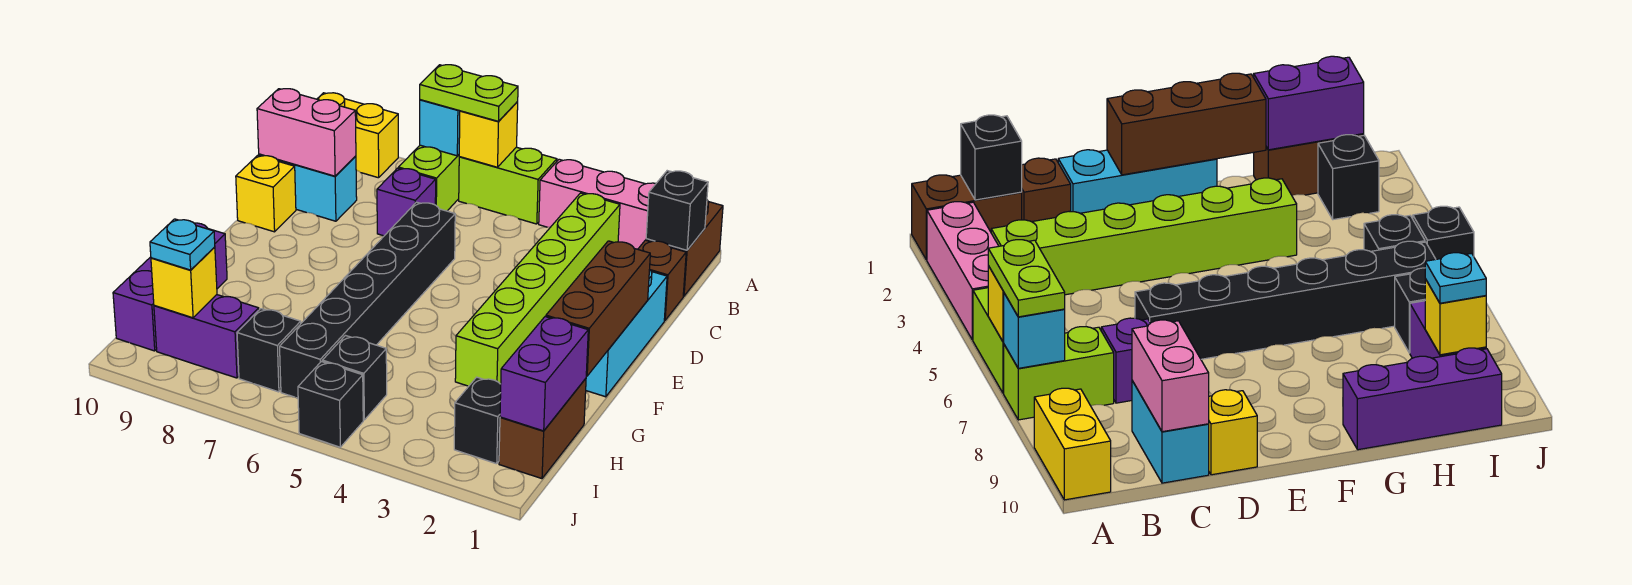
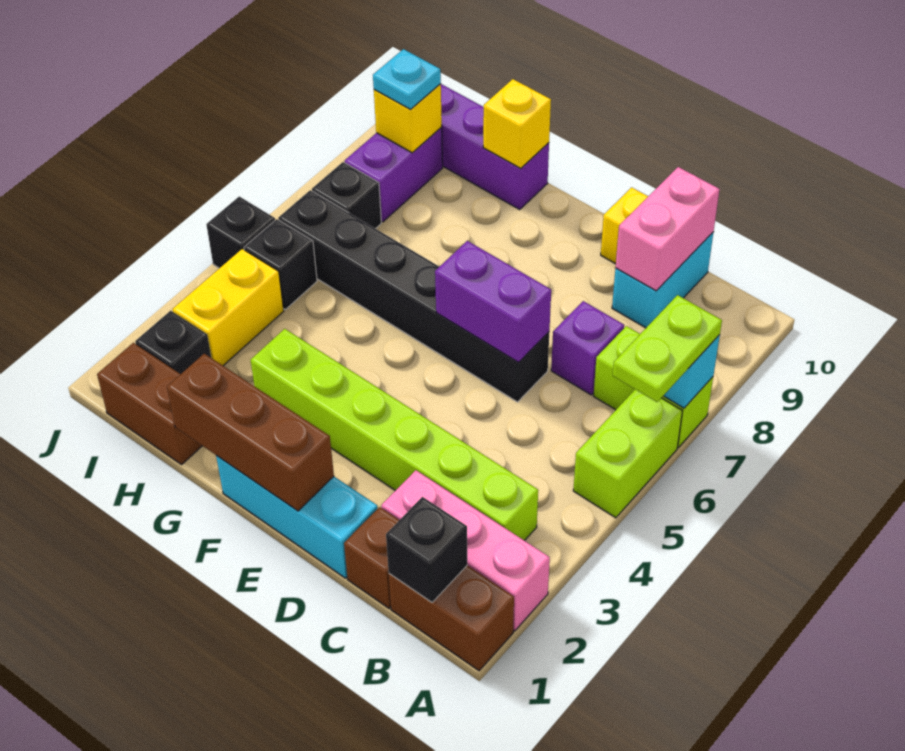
pink brick A2:A4 level 1 -> pink brick A2:C2 level 1
yellow brick A6 level 2 -> yellow brick G10 level 2
yellow brick A9:A10 level 1 -> yellow brick I3:I4 level 1
purple brick H1:I1 level 2 -> purple brick D6:E6 level 2

